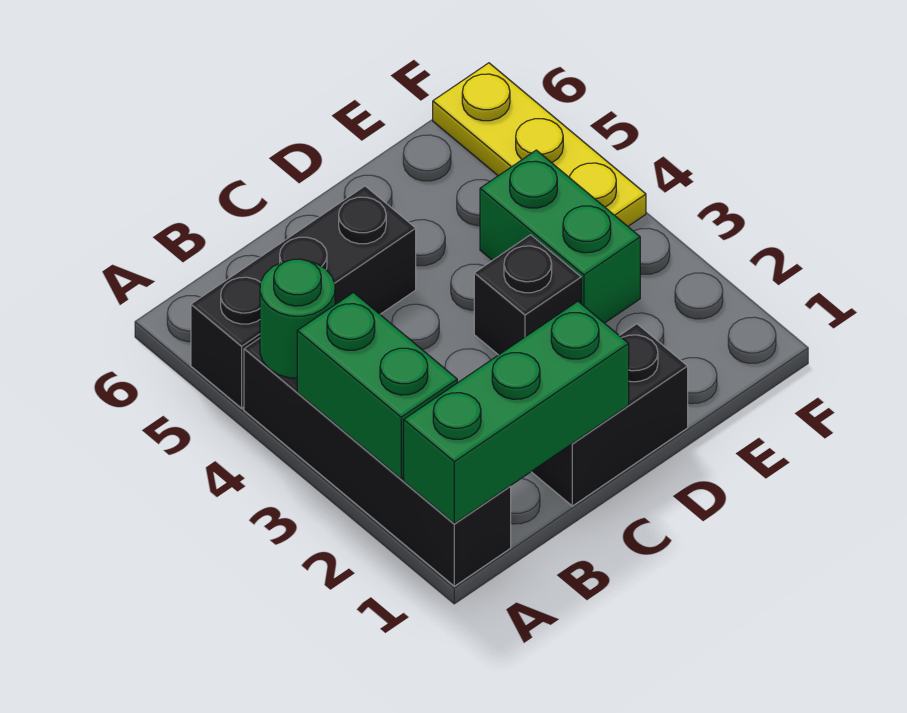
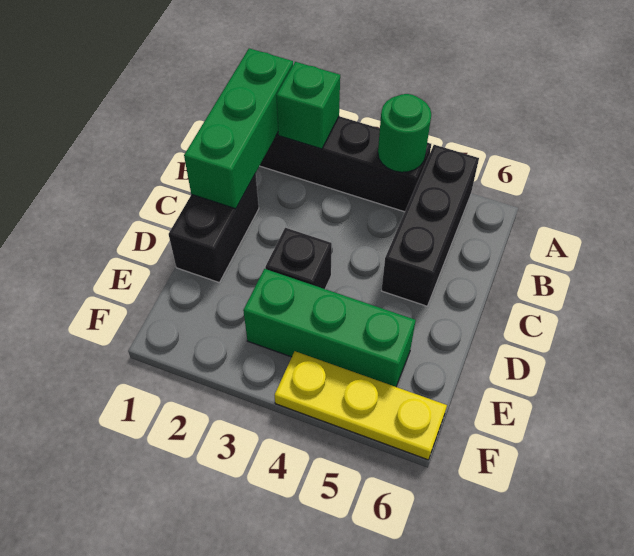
green brick A2:A3 level 2 -> green brick A2 level 2
green brick E3:E4 level 1 -> green brick E3:E5 level 1

